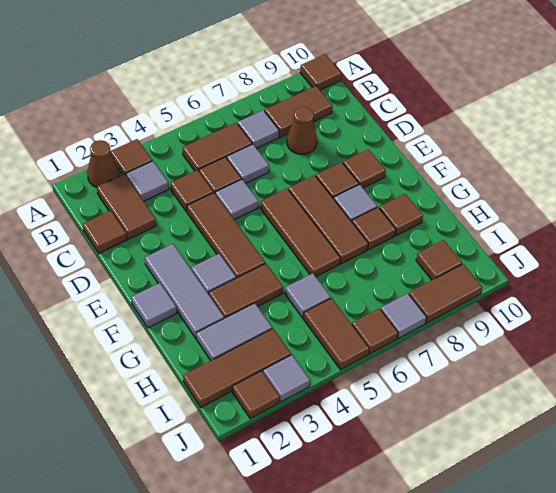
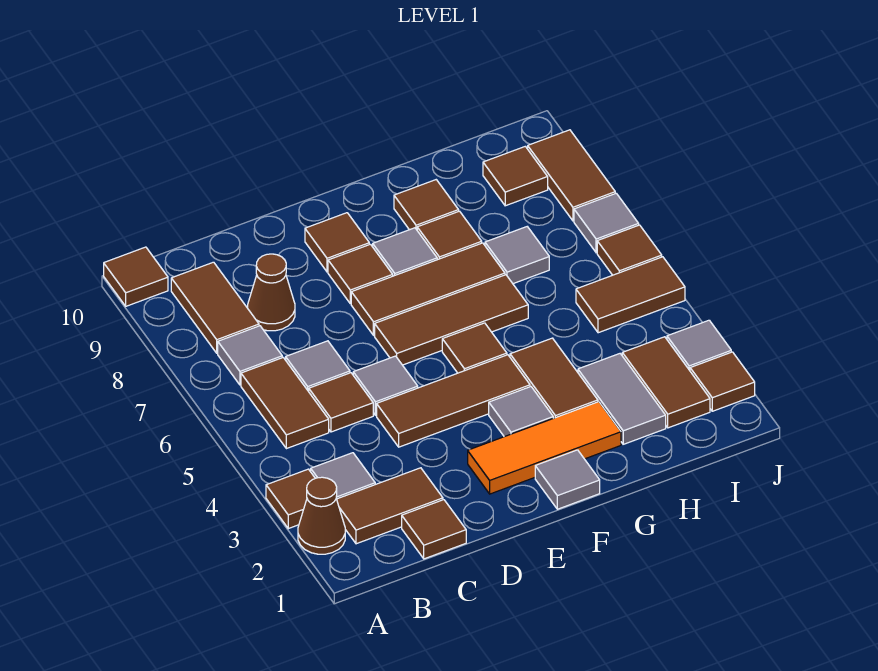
brown tile C4 level 1 -> brown tile F5 level 1
grey tile E2:G2 level 1 -> orange tile E2:G2 level 1
grey tile H5 level 1 -> grey tile H7 level 1
brown tile I1:I3 level 1 -> brown tile I2:I3 level 1

